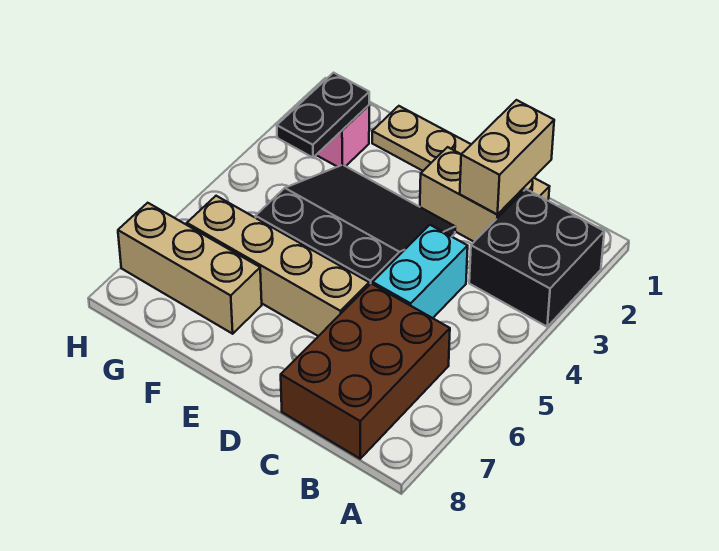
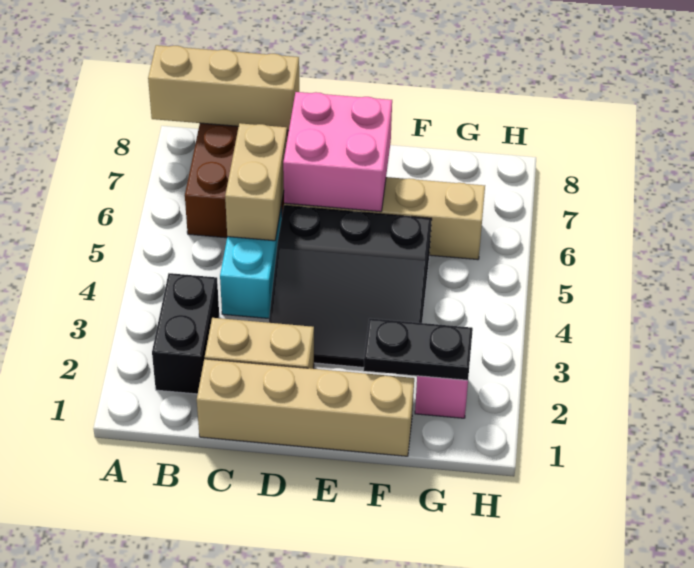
black brick A2:B3 level 1 -> black brick B2:B3 level 1
tan plate C1:F1 level 1 -> tan brick C1:F1 level 1
tan brick C1:C2 level 2 -> tan brick C5:C6 level 2
none -> pink brick D6:E7 level 2
tan brick F7:H7 level 1 -> tan brick A8:C8 level 2
black plate G2:G3 level 2 -> black plate F2:G2 level 2

